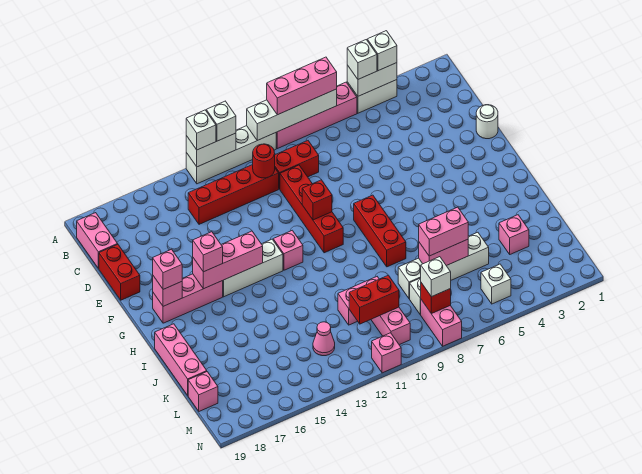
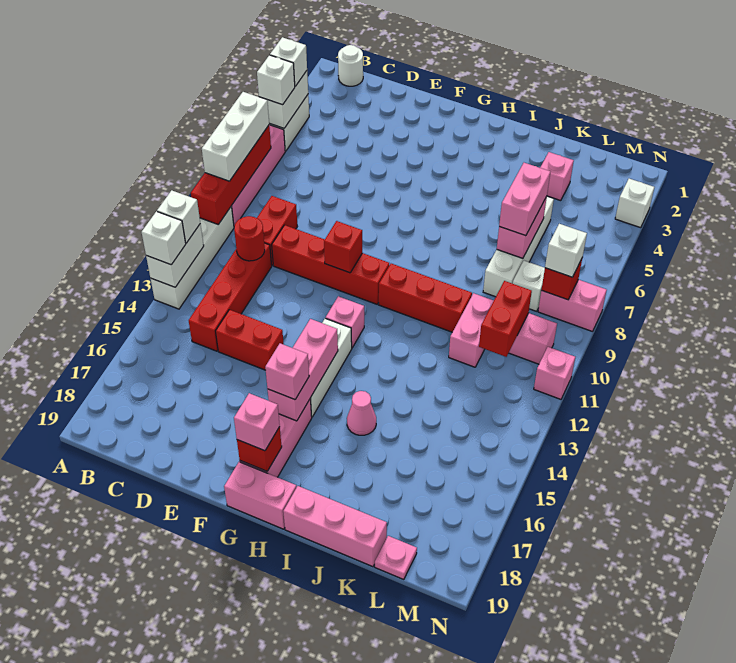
white brick A7:A10 level 2 -> red brick A7:A10 level 2
pink brick A7:A9 level 3 -> white brick A7:A9 level 3
pink brick B19:C19 level 1 -> pink brick G19:H19 level 1
red brick D19:E19 level 1 -> red brick D14:E14 level 1
white round brick E1 level 1 -> white round brick B1 level 1
red brick G8:I8 level 1 -> red brick H10:J10 level 1
pink brick G18 level 2 -> red brick G18 level 2
pink cone L13 level 1 -> pink cone I15 level 1
pink brick L19 level 1 -> pink plate L19 level 1
white brick M5 level 1 -> white brick N3 level 1

